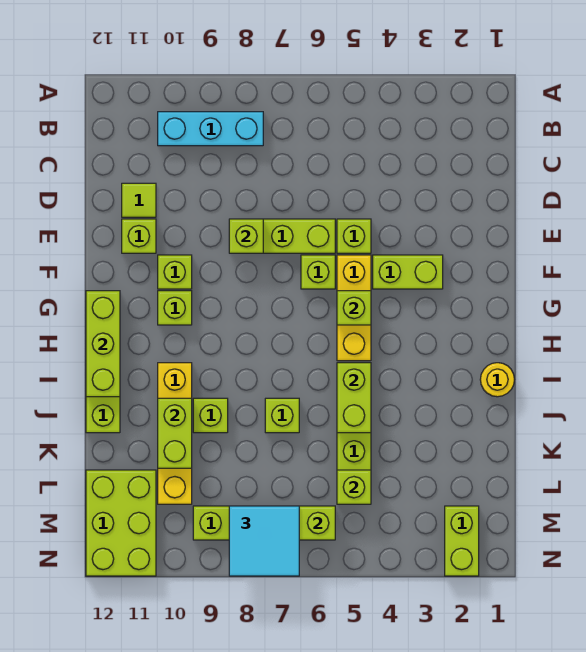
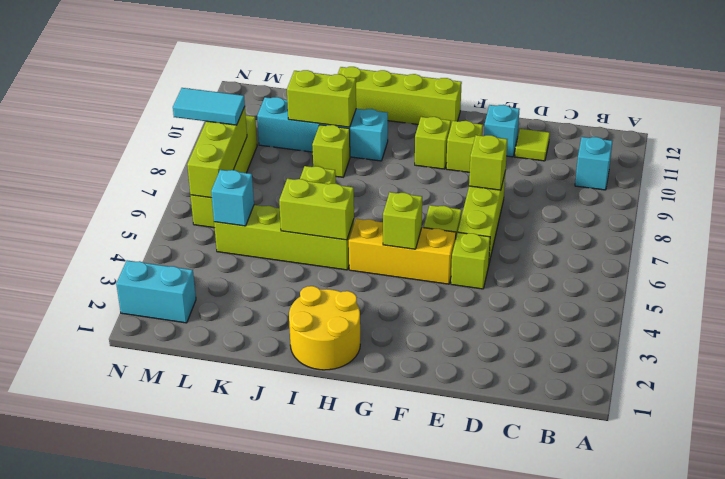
cyan brick B8:B10 level 1 -> cyan brick B10 level 1
lime brick E11 level 1 -> cyan brick E11 level 1
lime brick F3:F4 level 1 -> none
lime brick G12:I12 level 2 -> none
yellow round brick I1 level 1 -> yellow round brick H1:I2 level 1
yellow brick I10:L10 level 1 -> cyan brick I10:L10 level 1
lime brick L5 level 2 -> cyan brick L5 level 2
lime brick L11:N12 level 1 -> none
lime brick M2:N2 level 1 -> cyan brick M2:N2 level 1
cyan tile M7:N8 level 3 -> cyan tile M8:N8 level 3

